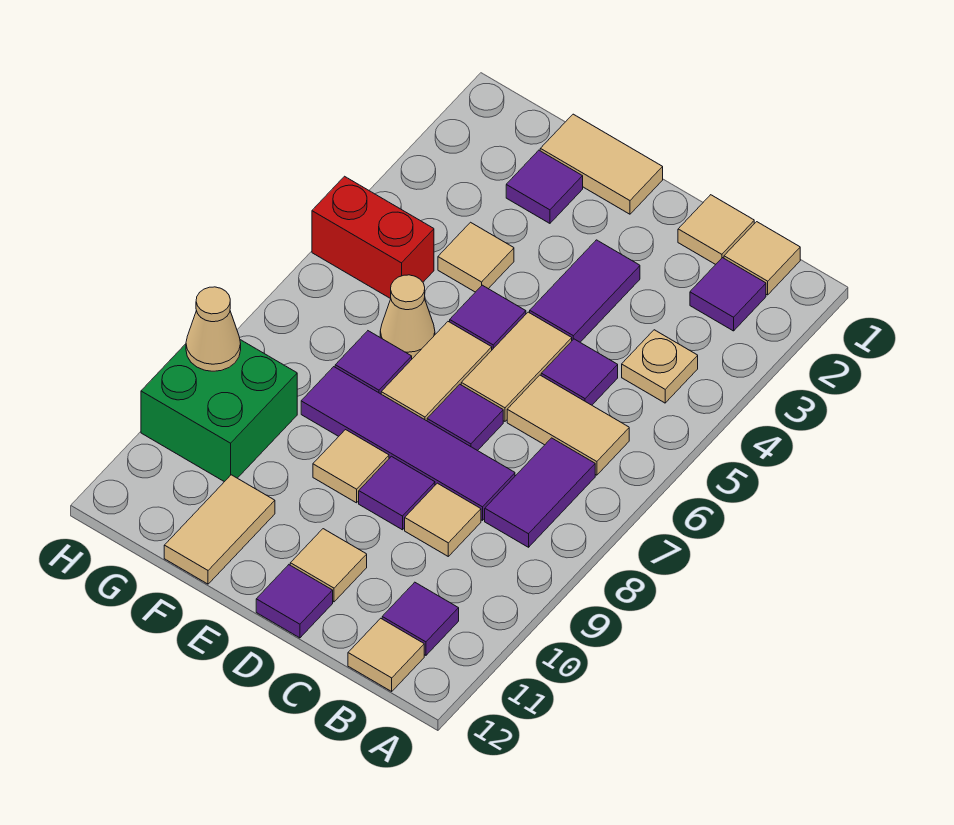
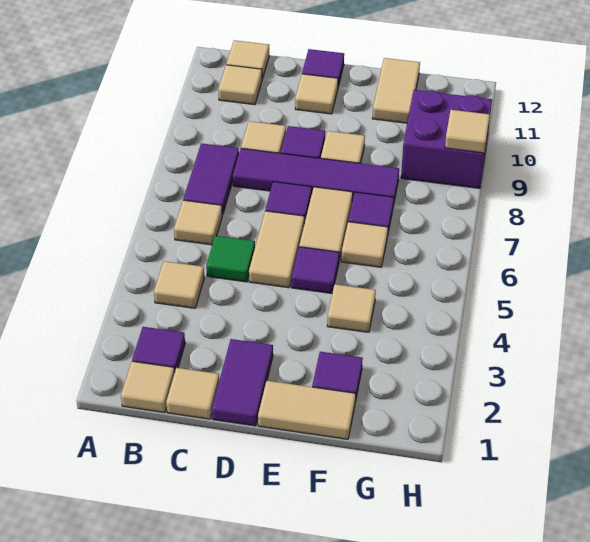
tan plate B4 level 1 -> tan tile B4 level 1
tan tile B6:C6 level 1 -> tan tile B6 level 1
purple tile B11 level 1 -> tan tile B11 level 1
purple tile C5 level 1 -> green tile C5 level 1
purple tile D3:D4 level 1 -> purple tile D1:D2 level 1
tan cone F6 level 1 -> tan tile F6 level 1
red brick G5:H5 level 1 -> none
green brick G9:H10 level 1 -> purple brick G9:H10 level 1
tan cone H9 level 2 -> tan tile H9 level 2

